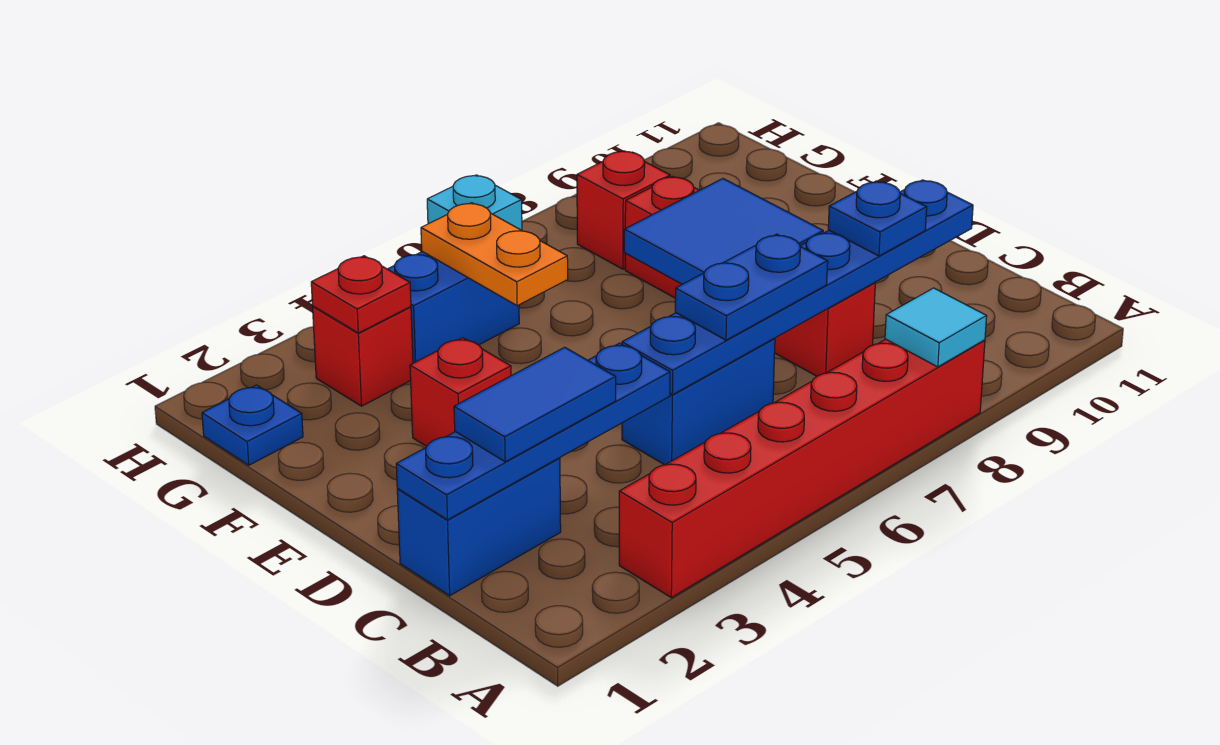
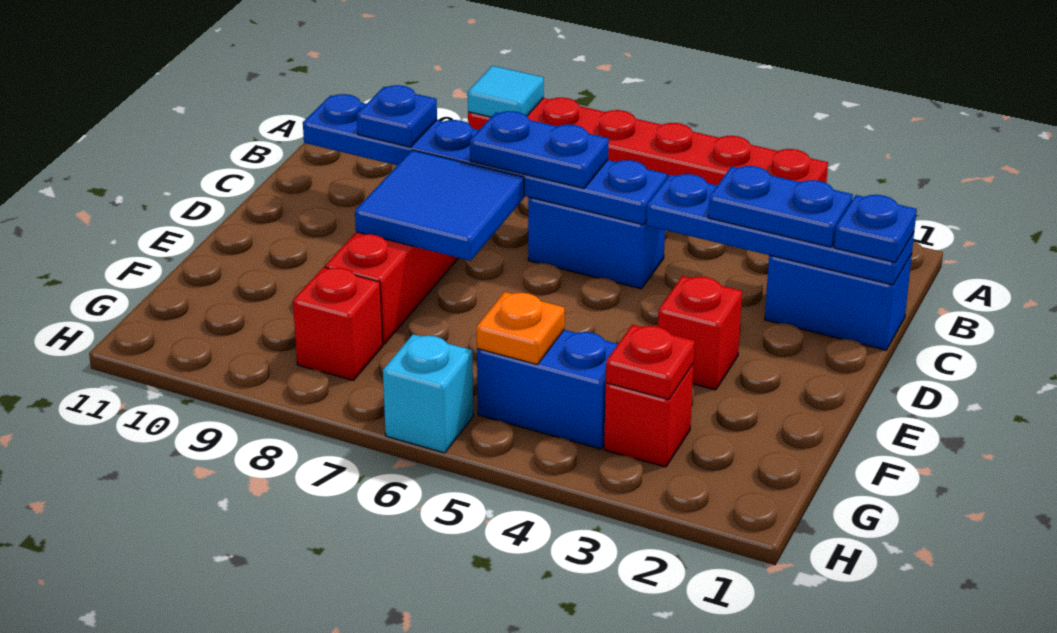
blue tile C2:C3 level 3 -> blue plate C2:C3 level 3
orange plate F5:G5 level 2 -> orange plate G5 level 2
blue plate G1 level 1 -> blue plate C1 level 3

